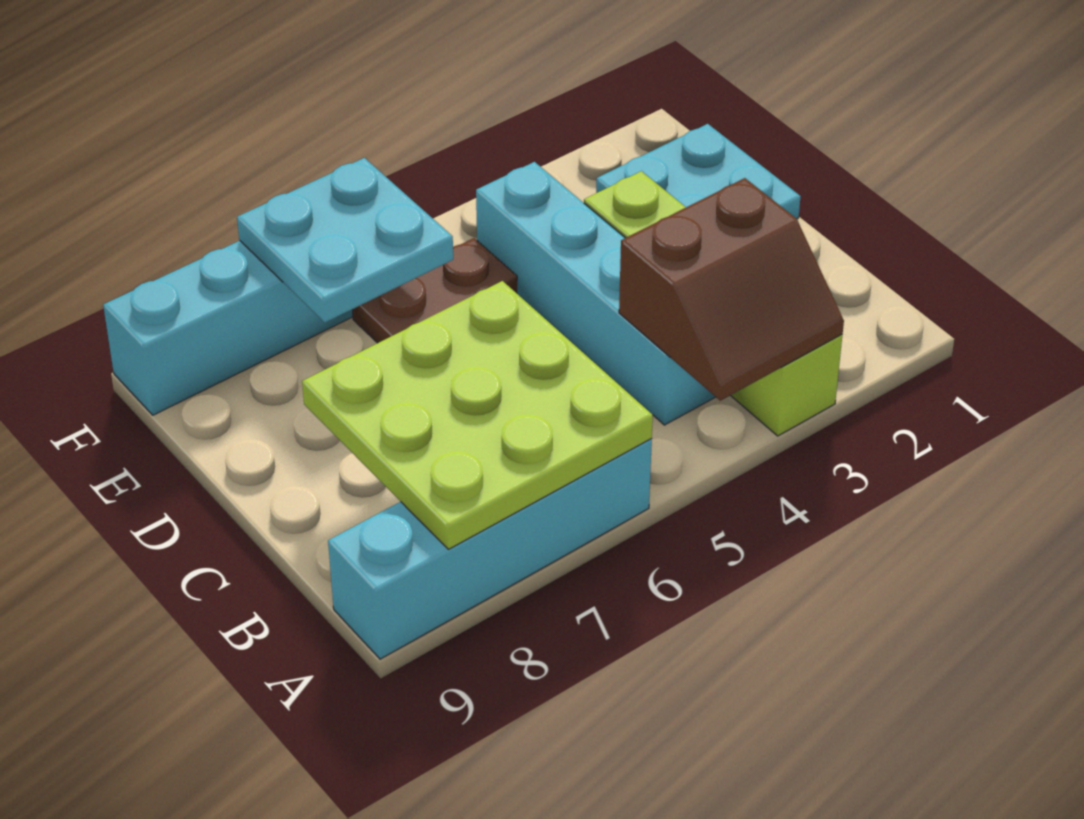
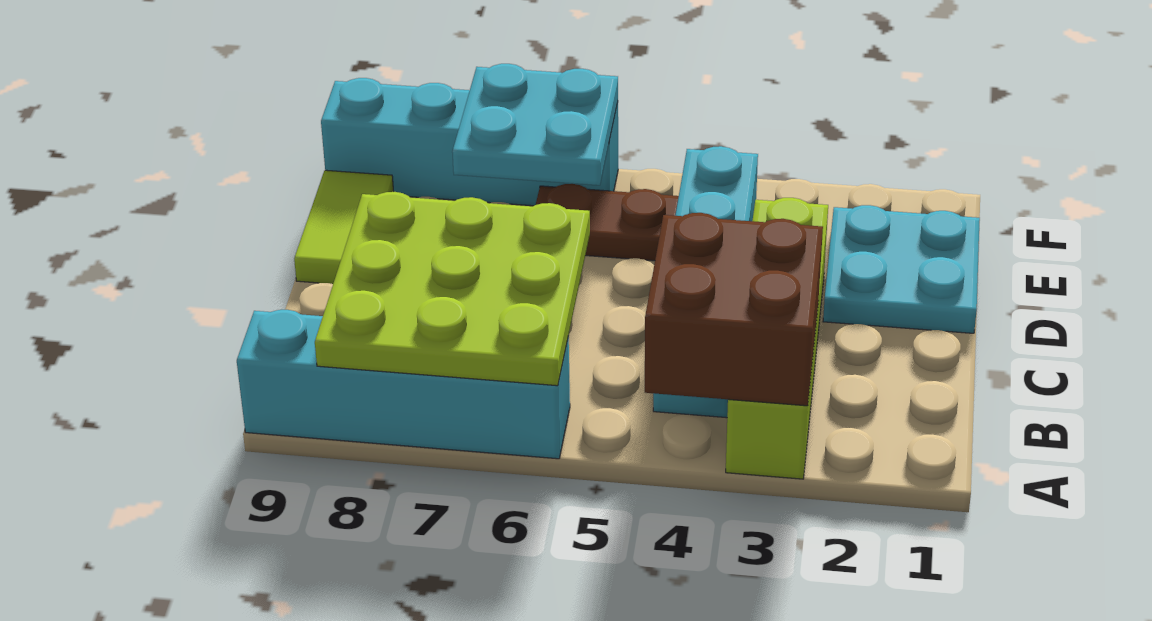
brown slope A3:B4 level 2 top B -> brown brick A3:B4 level 2
none -> lime tile D9:E9 level 1

